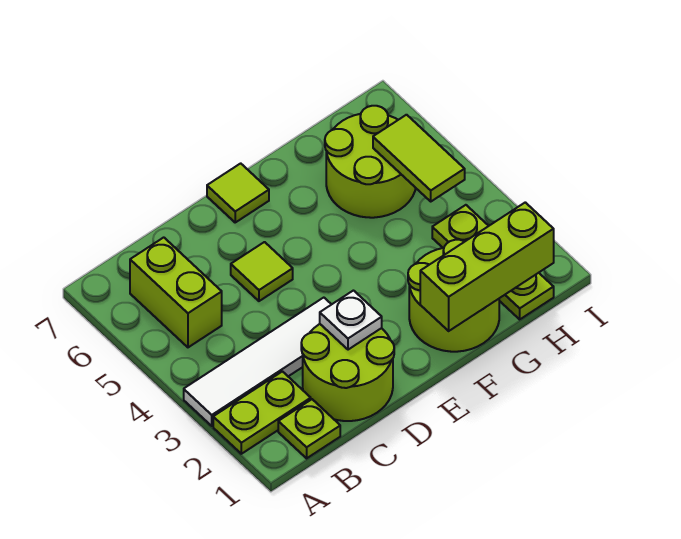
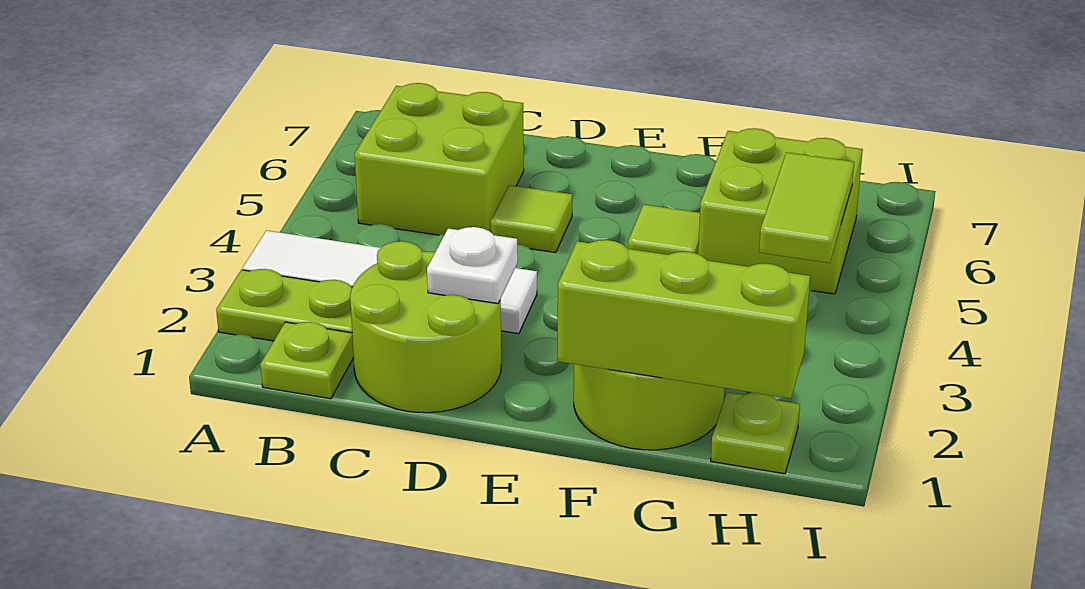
lime brick B5:B6 level 1 -> lime brick B5:C6 level 1
lime tile E7 level 1 -> lime tile F5 level 1
lime round brick G5:H6 level 1 -> lime brick G5:H6 level 1
lime plate H1:H3 level 1 -> lime plate H1 level 1

